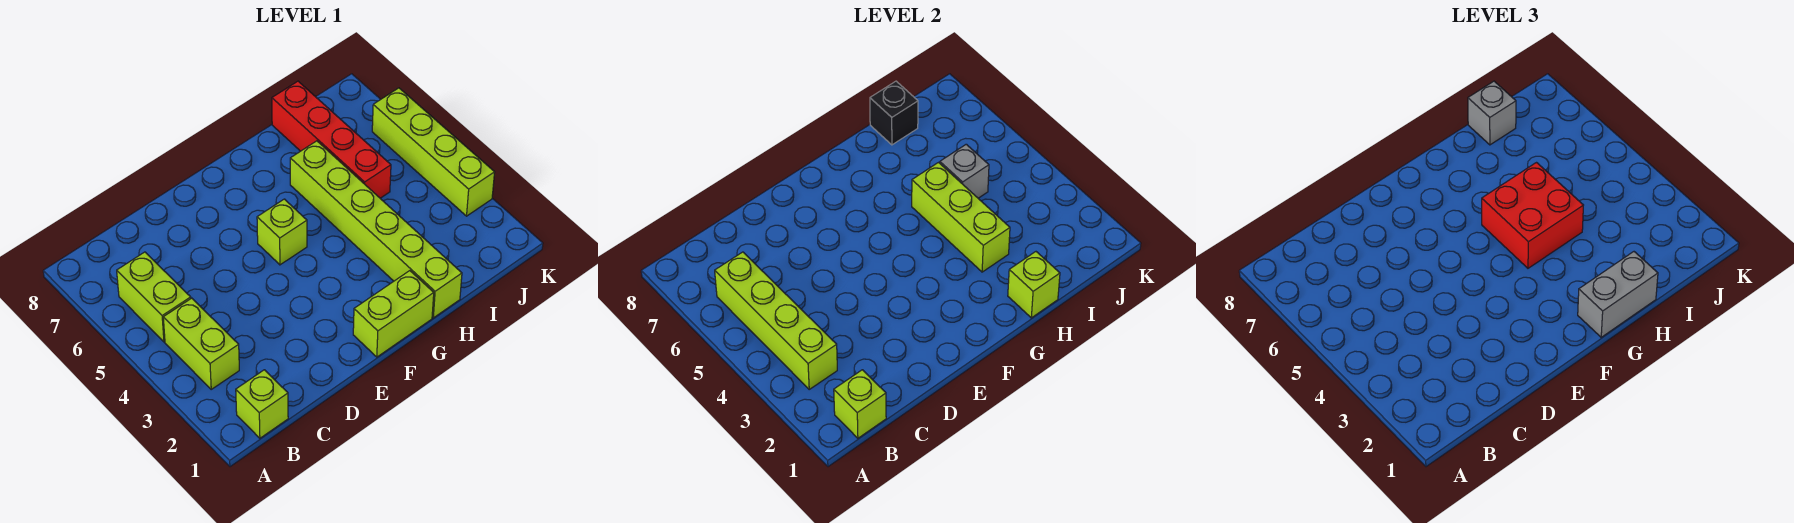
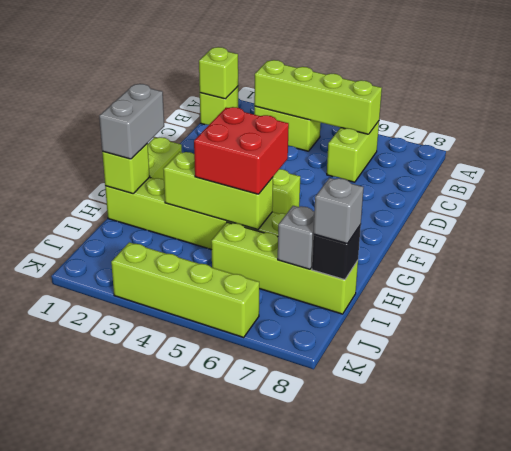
lime brick B5:B6 level 1 -> lime brick B6:C6 level 1
red brick I5:I8 level 1 -> lime brick I5:I8 level 1
grey brick I5 level 2 -> grey brick I7 level 2

